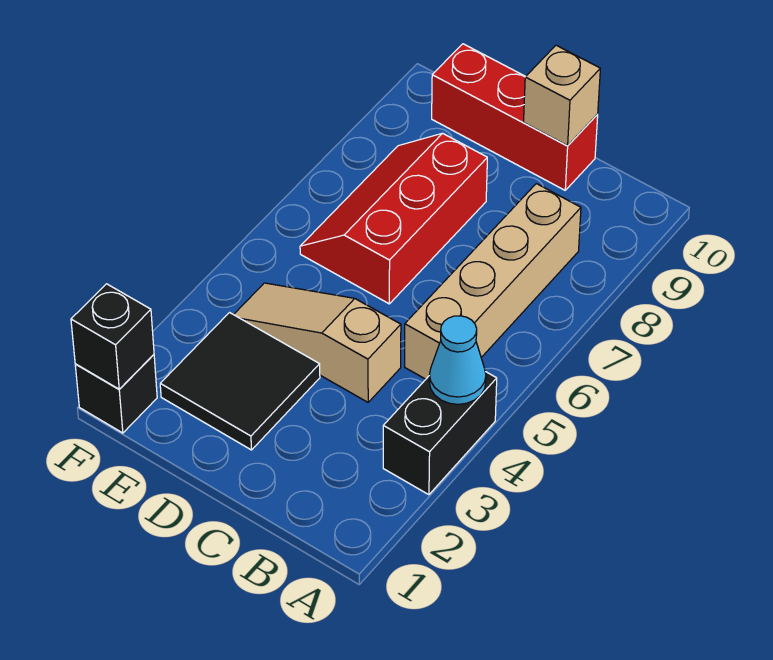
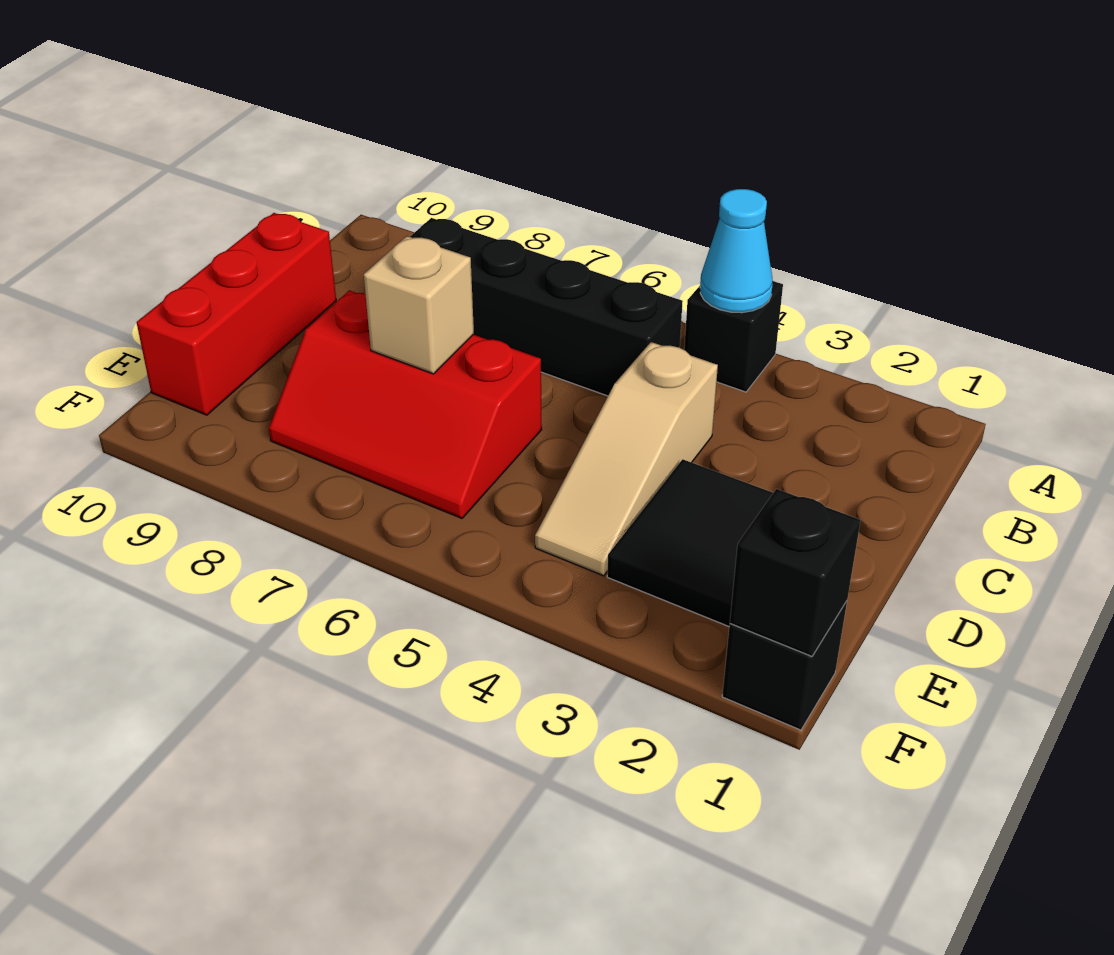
black brick A3:A4 level 1 -> black brick A4 level 1
tan brick B5:B8 level 1 -> black brick B5:B8 level 1
tan brick C10 level 2 -> tan brick D7 level 2

